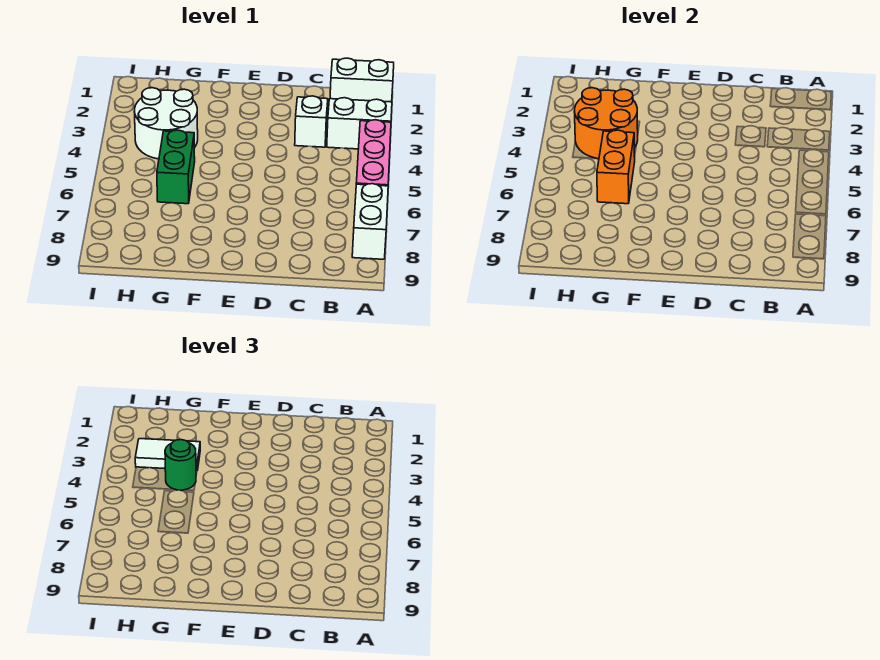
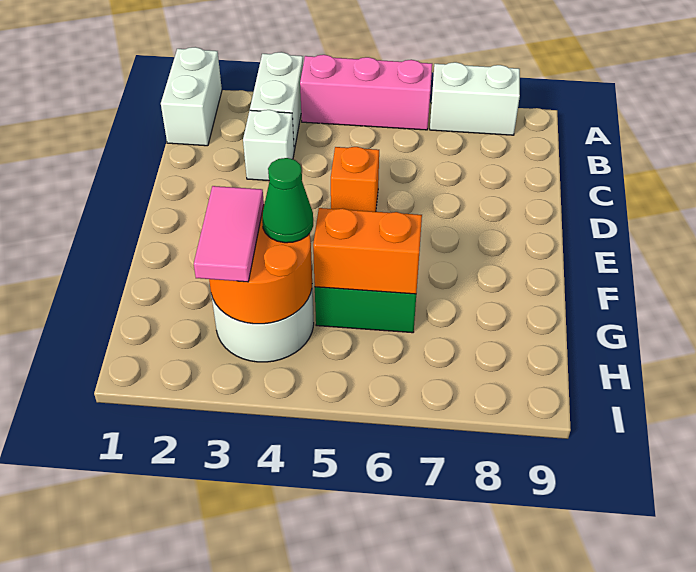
none -> orange brick D5 level 1
white tile G3:H3 level 3 -> pink tile G3:H3 level 3
green round brick G4 level 3 -> green cone G4 level 3

